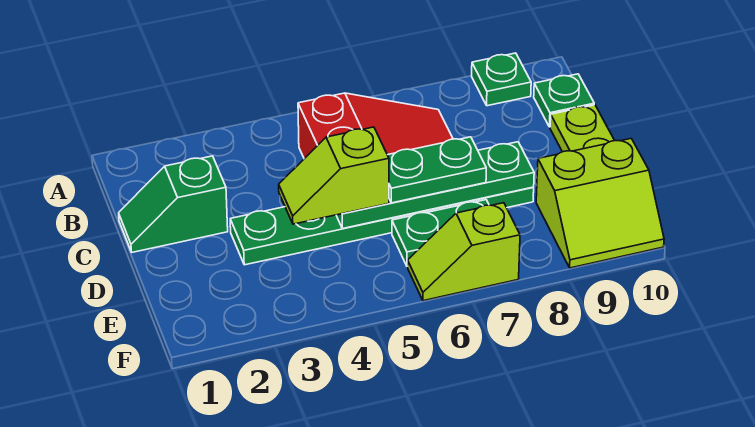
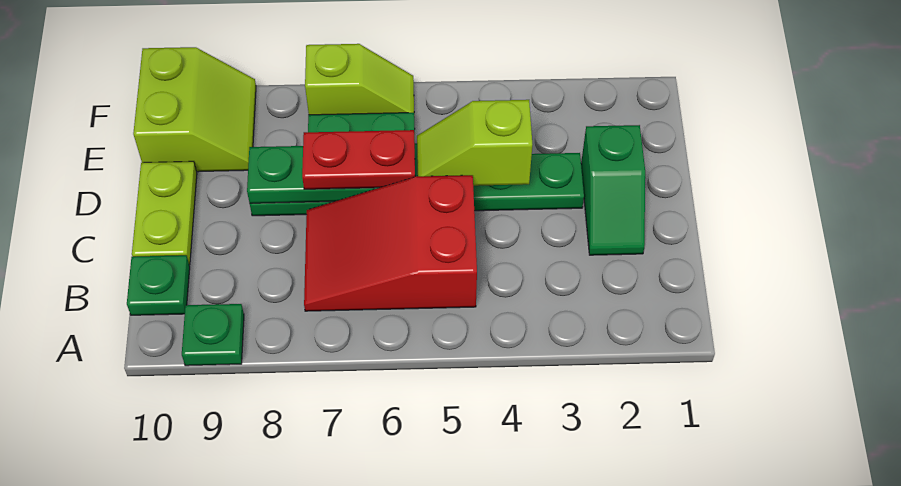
green slope C1:C2 level 1 top 2 -> green slope C2:D2 level 1 top D
lime slope D4:D5 level 3 top 5 -> lime slope D4:D5 level 3 top 4
green plate D6:D7 level 3 -> red plate D6:D7 level 3
lime slope E9:F10 level 1 top E -> lime slope E9:F10 level 1 top 10

